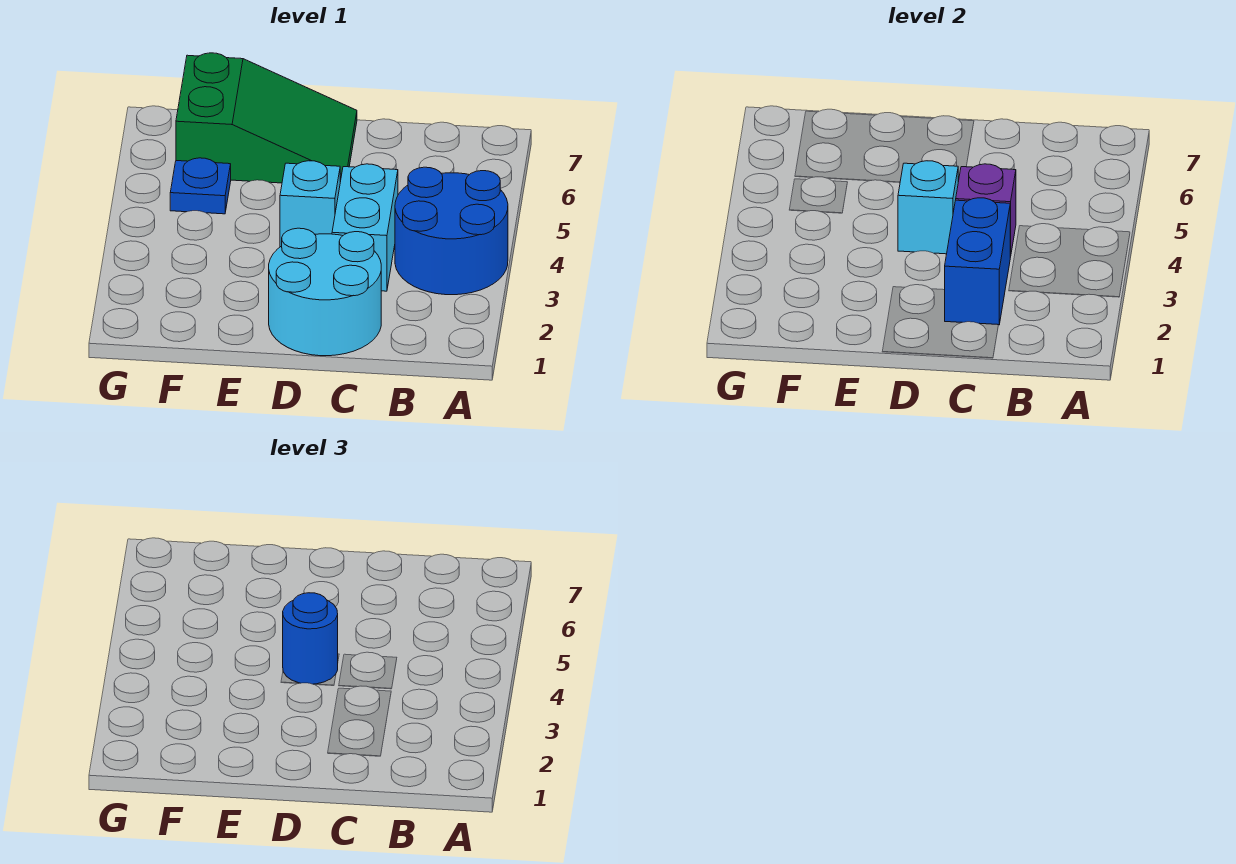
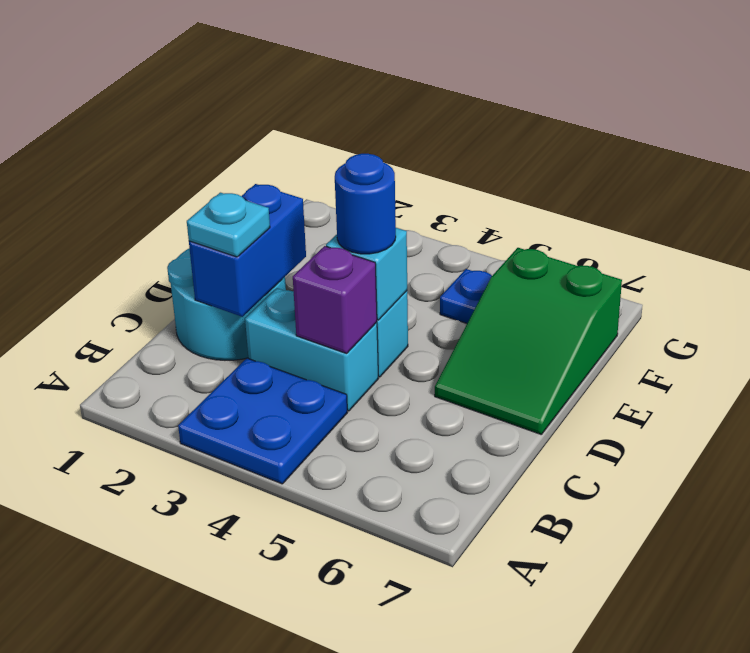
blue round brick A3:B4 level 1 -> blue plate A3:B4 level 1
blue brick C2:C3 level 2 -> blue brick C2:D2 level 2
none -> cyan plate C2 level 3

